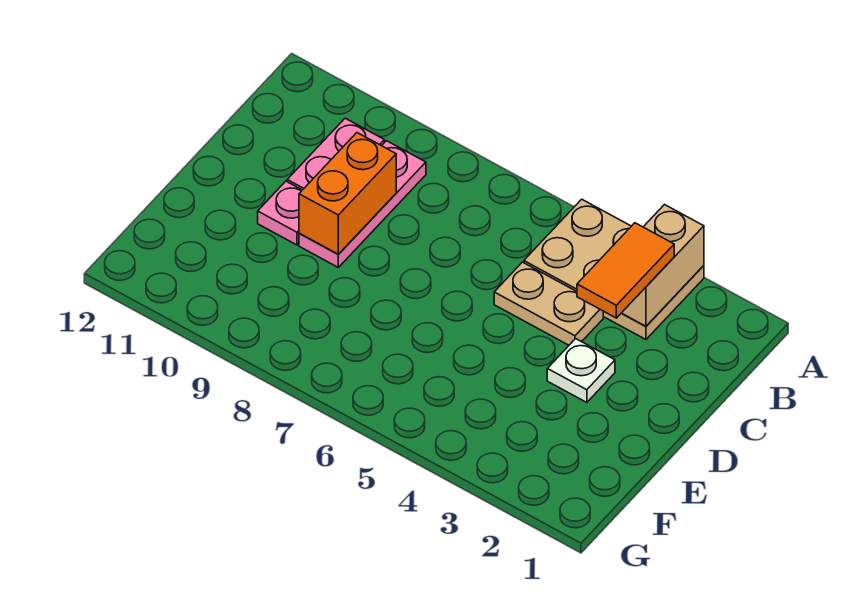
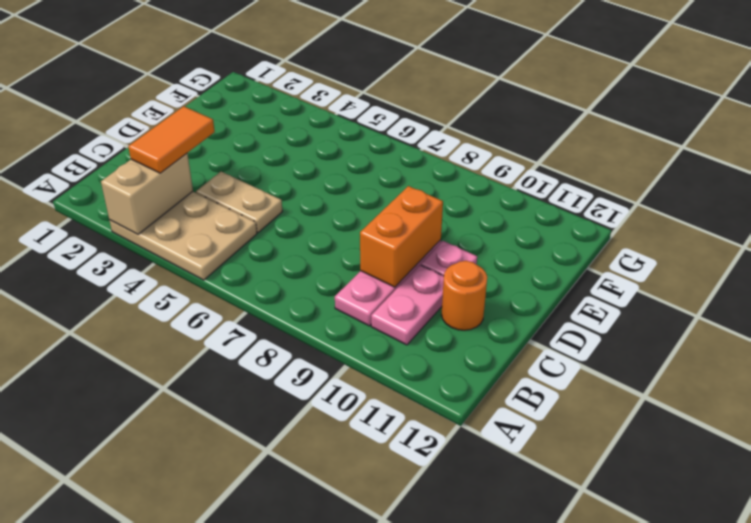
none -> orange round brick C11 level 1
white plate D3 level 1 -> none

